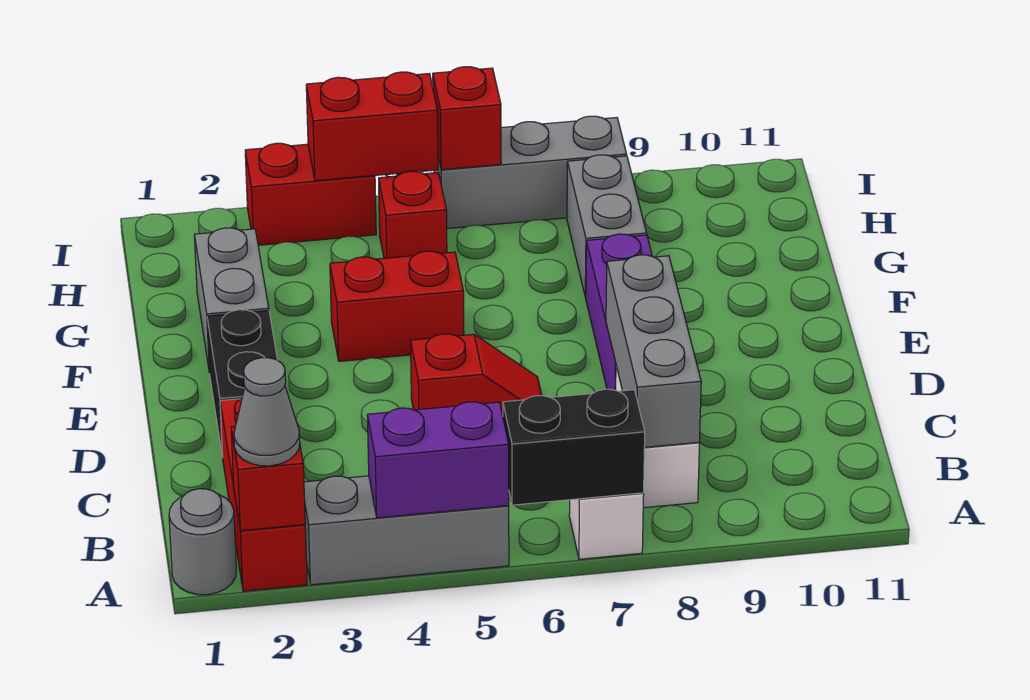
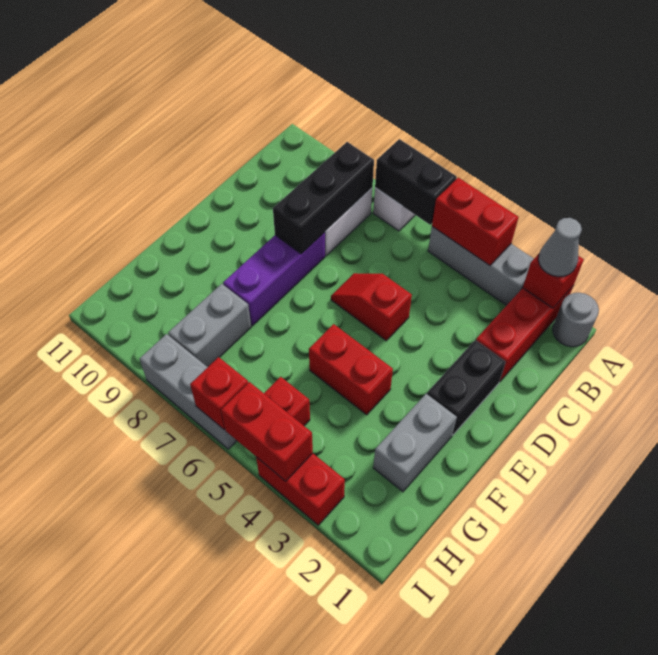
purple brick A4:A5 level 2 -> red brick A4:A5 level 2
grey brick B8:D8 level 2 -> black brick B8:D8 level 2

